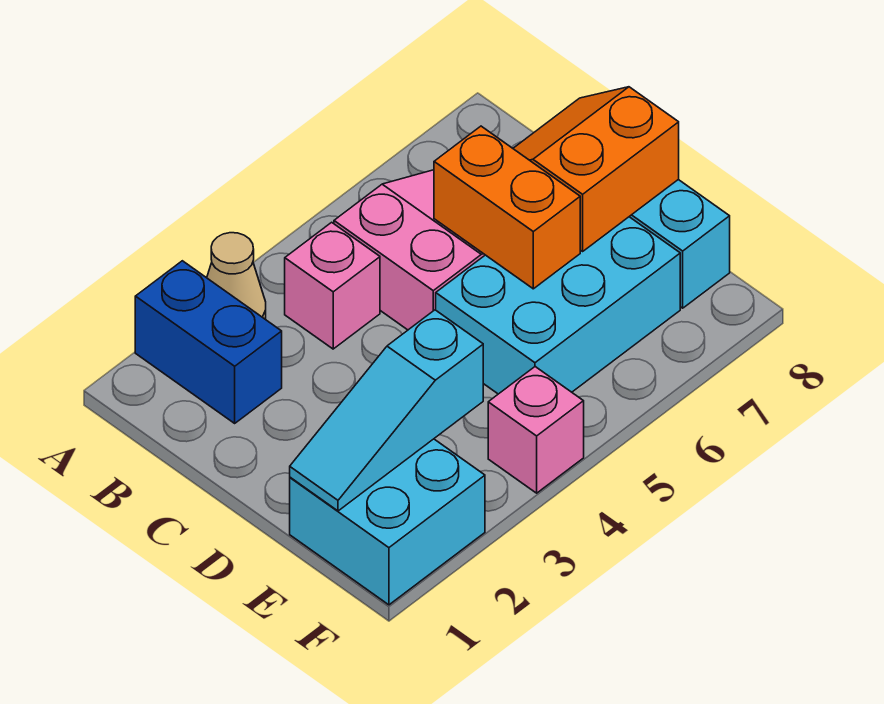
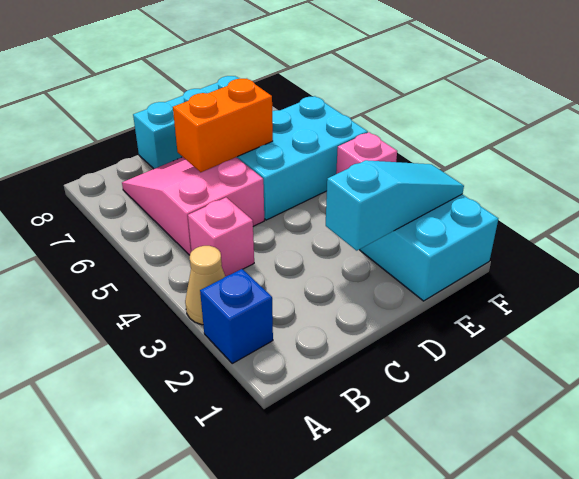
blue brick A2:B2 level 1 -> blue brick A2 level 1
orange slope C7:D8 level 2 top D -> none
cyan brick D5:E7 level 1 -> cyan brick D5:F6 level 1
cyan slope E1:E3 level 2 top 3 -> cyan slope D2:F2 level 2 top D

